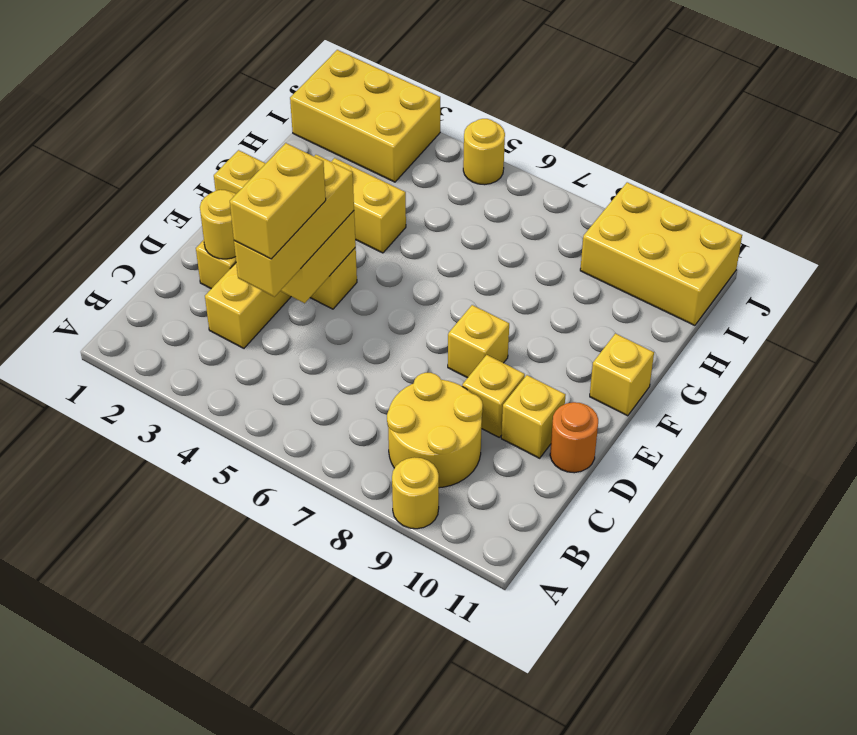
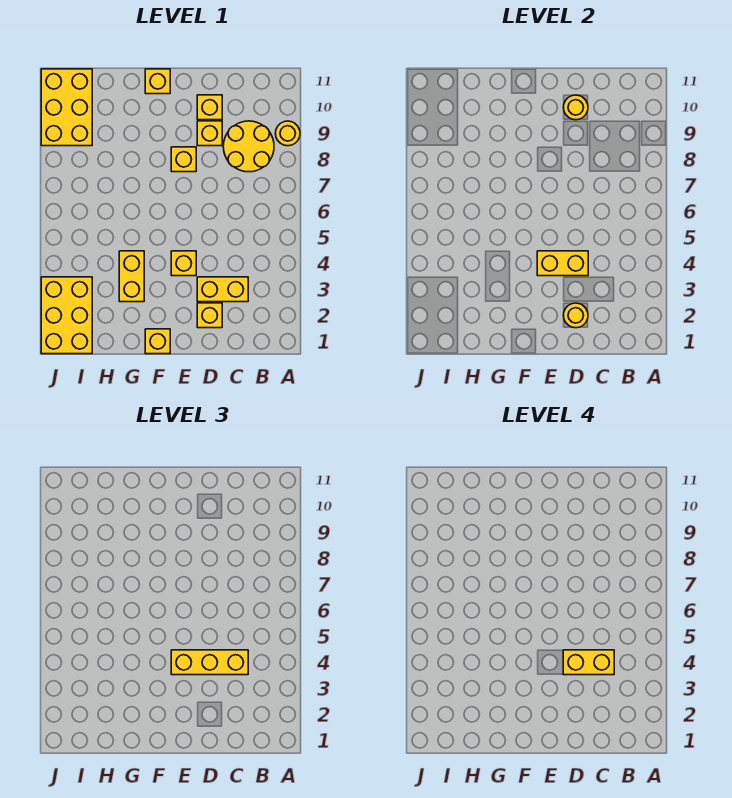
orange round brick D11 level 1 -> none
yellow round brick J5 level 1 -> yellow round brick D10 level 2

